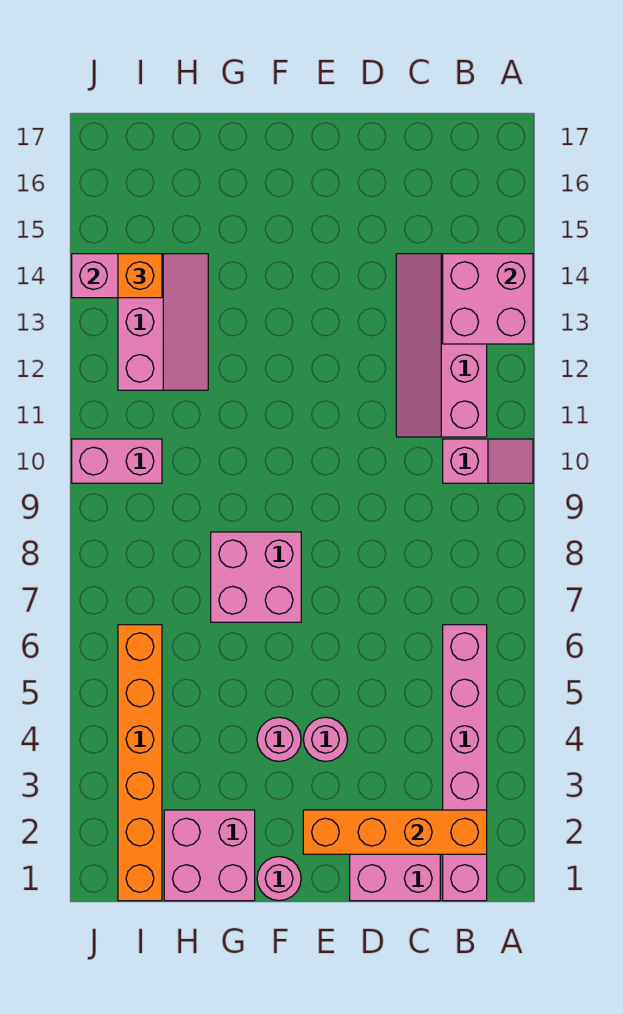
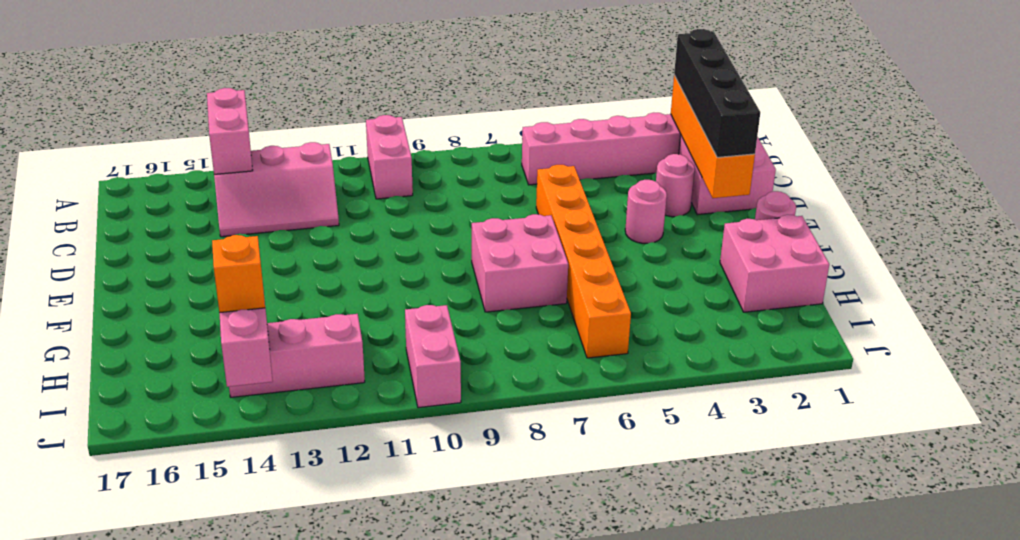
pink slope A10:B10 level 1 top B -> pink brick A10:B10 level 1
pink brick A13:B14 level 2 -> pink brick A14:B14 level 2
none -> black brick B2:E2 level 3
pink slope B11:C14 level 1 top B -> pink slope B12:C14 level 1 top B
pink round brick F4 level 1 -> pink round brick D3 level 1
orange brick I1:I6 level 1 -> orange brick D6:I6 level 1

